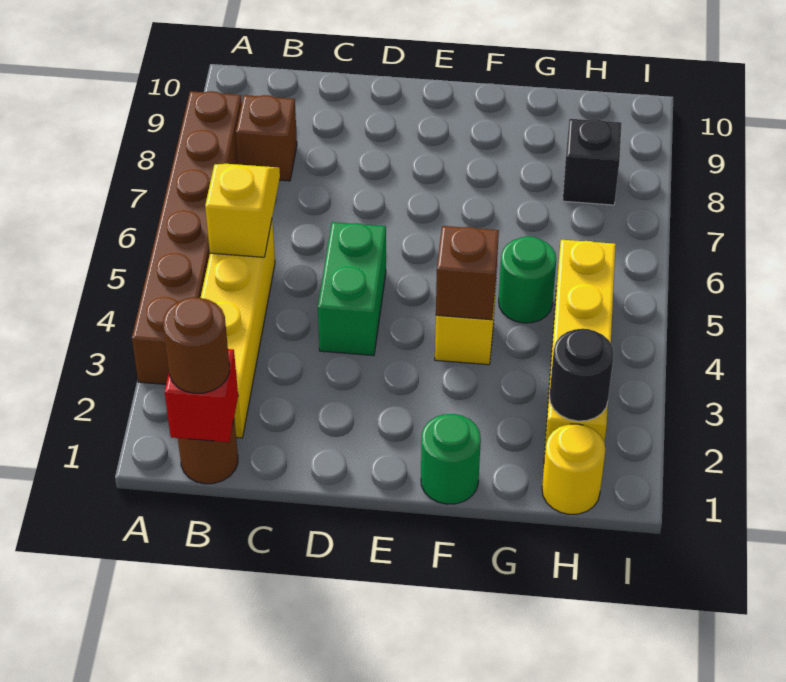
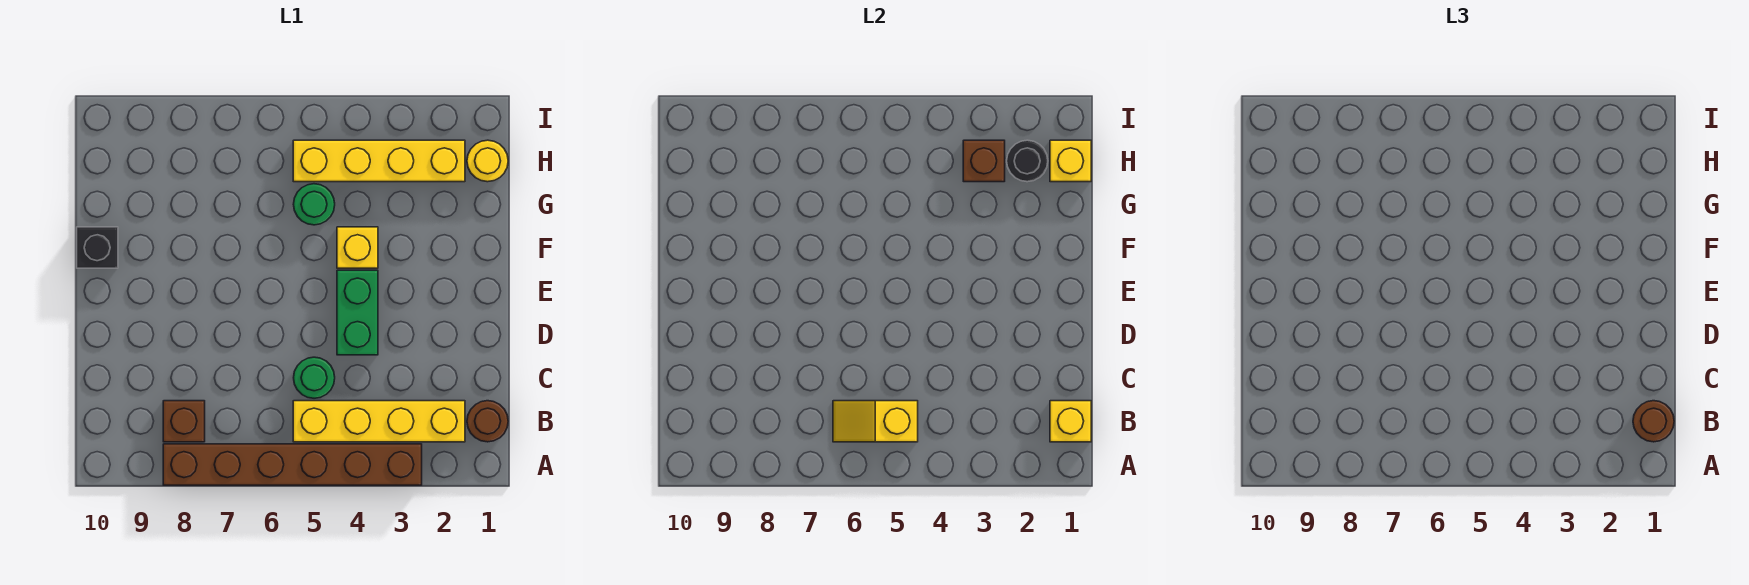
red brick B1 level 2 -> yellow brick B1 level 2
green brick D4:D5 level 1 -> green brick D4:E4 level 1
green round brick F1 level 1 -> green round brick C5 level 1
brown brick F4 level 2 -> brown brick H3 level 2
none -> yellow brick H1 level 2
black brick H8 level 1 -> black brick F10 level 1

